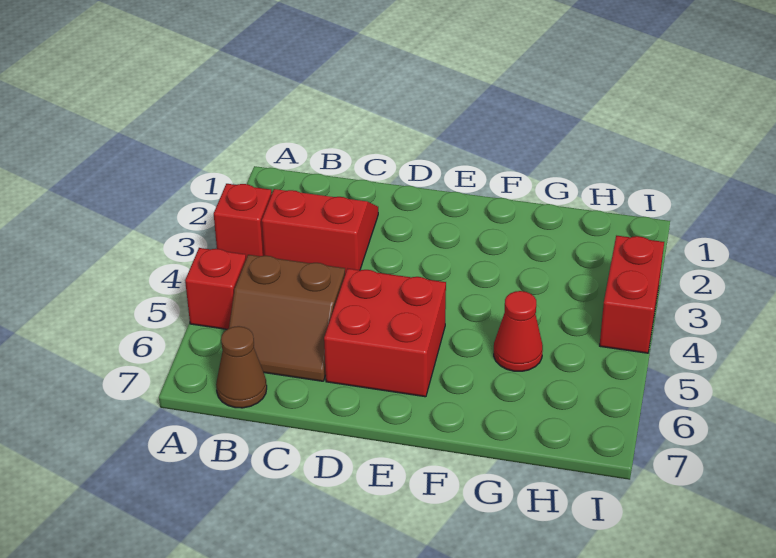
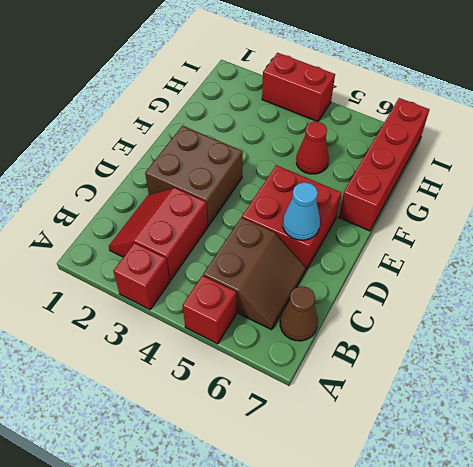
none -> brown brick D2:E3 level 1
none -> cyan cone D6 level 2
none -> red brick F7:I7 level 1

